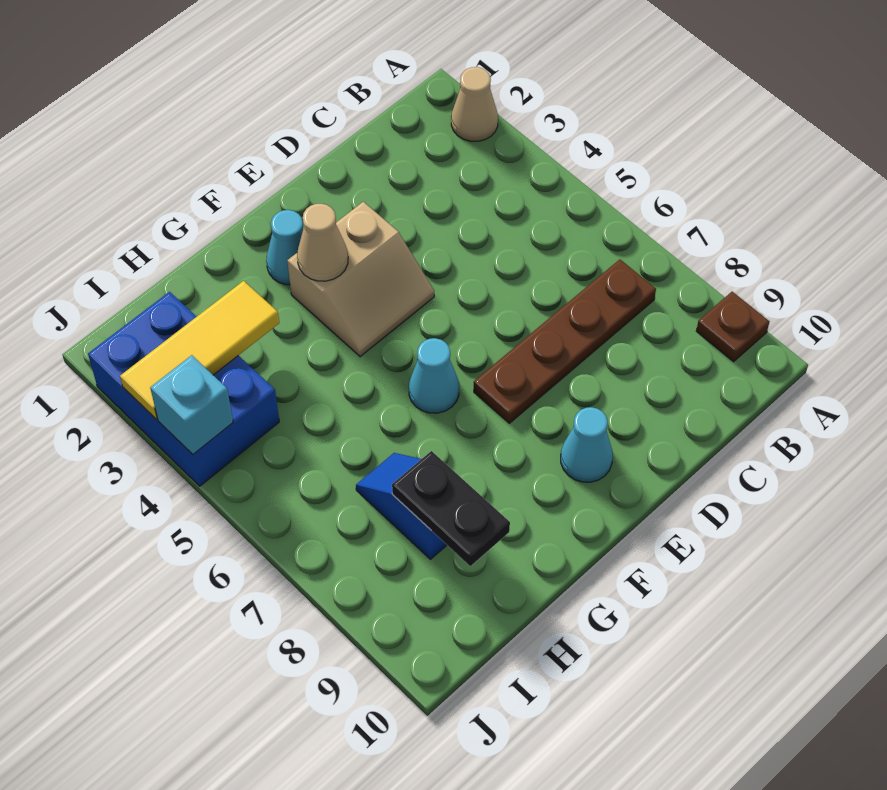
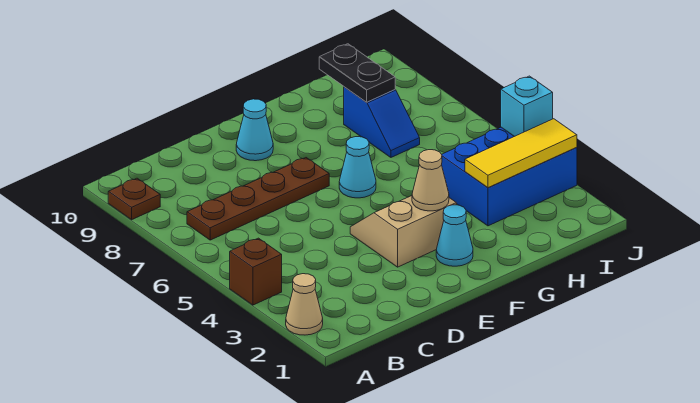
none -> brown brick A4 level 1
blue brick I2:J4 level 1 -> blue brick H3:J4 level 1

